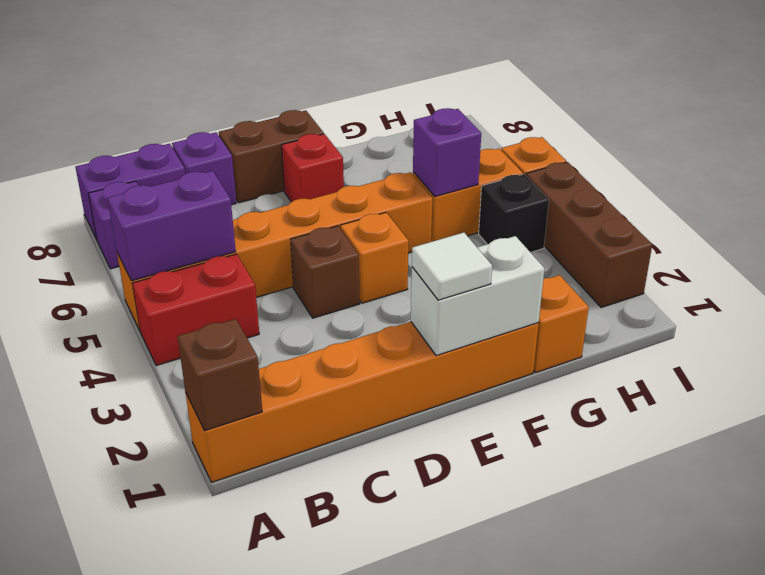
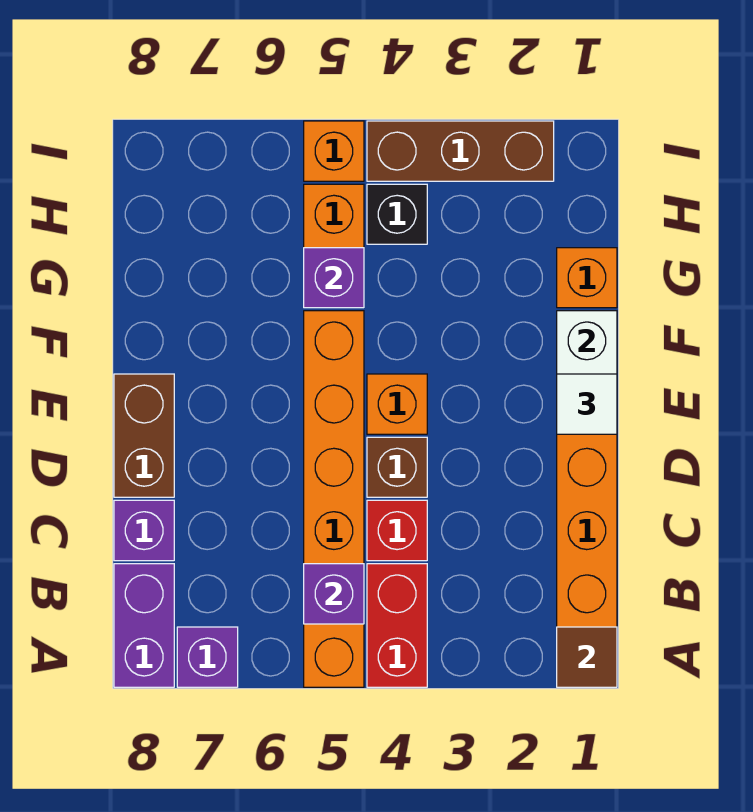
brown brick A1 level 2 -> brown tile A1 level 2
purple brick A5:B5 level 2 -> purple brick B5 level 2
red brick E7 level 1 -> red brick C4 level 1

